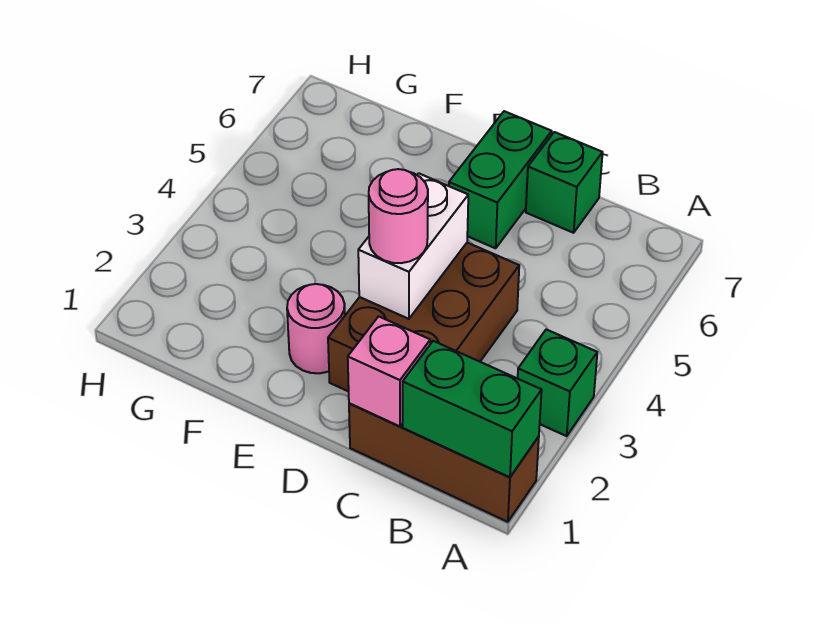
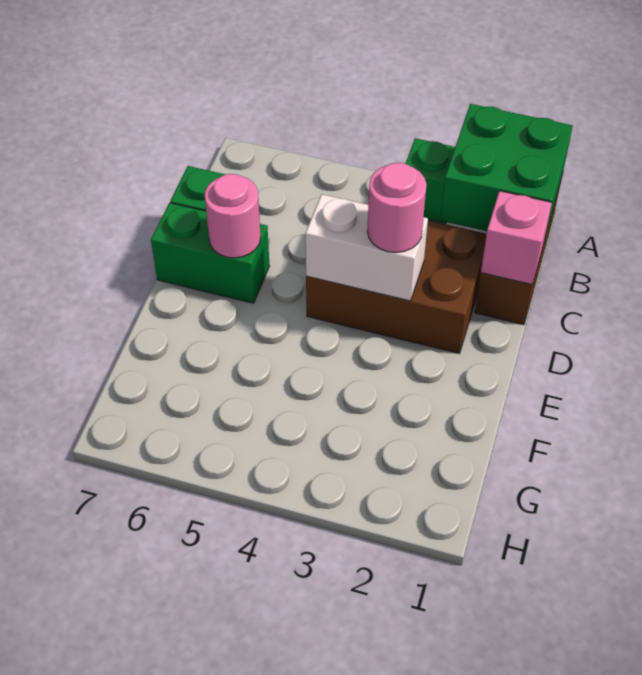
green brick A1:B1 level 2 -> green brick A1:B2 level 2
pink round brick E2 level 1 -> pink round brick D6 level 2

